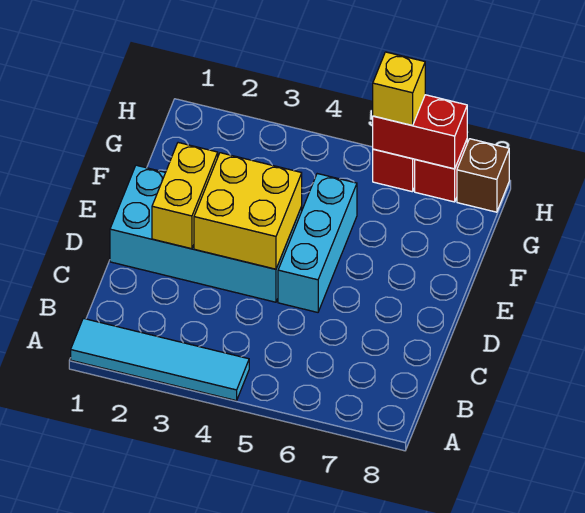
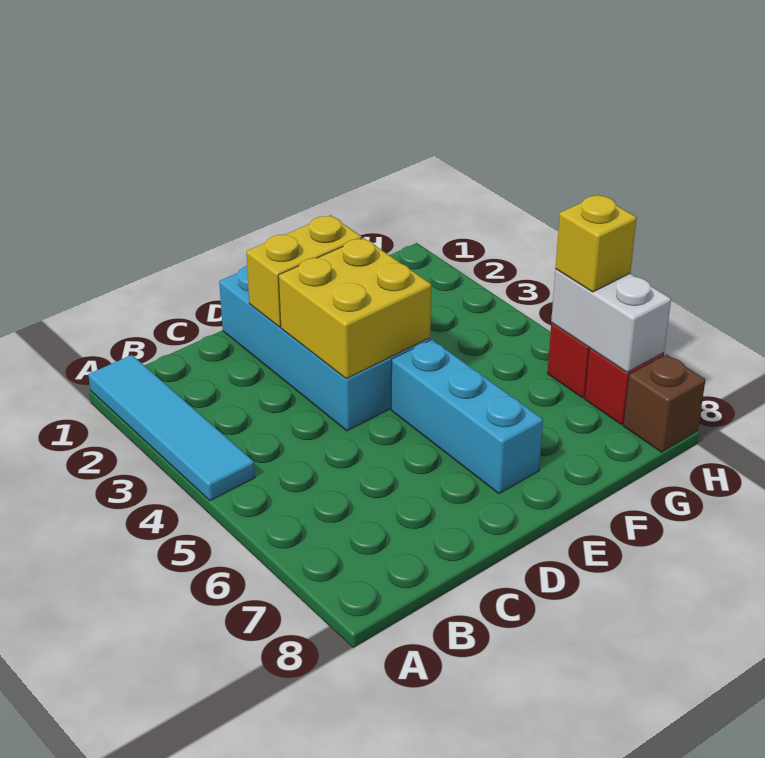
cyan brick D5:F5 level 1 -> cyan brick E5:E7 level 1
red brick H6:H7 level 2 -> white brick H6:H7 level 2

